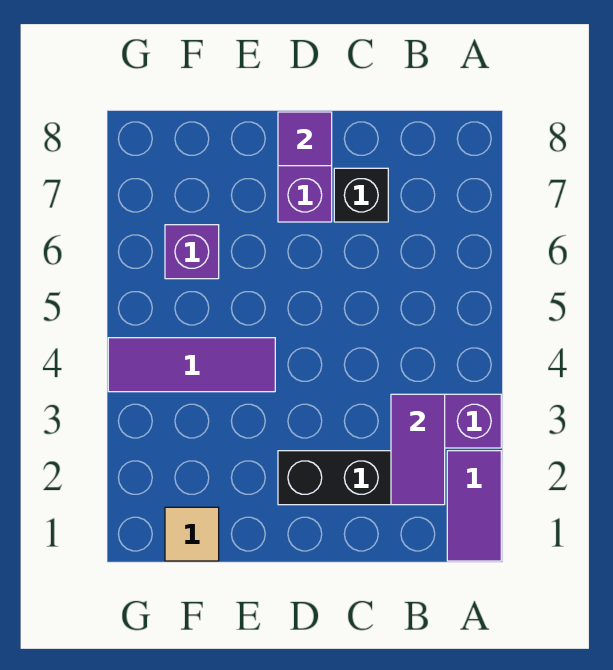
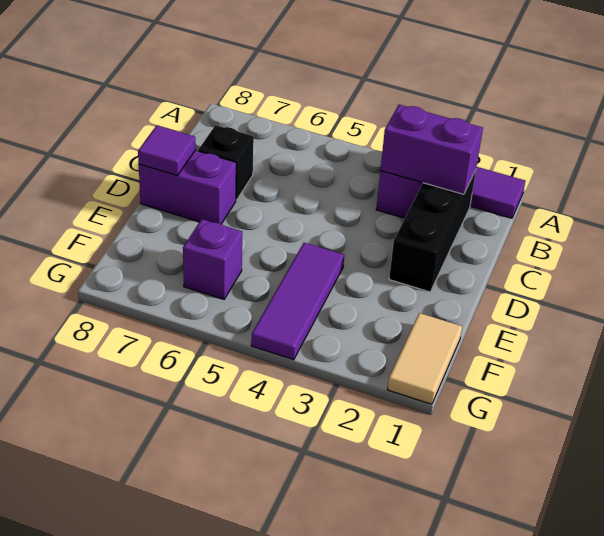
purple tile B2:B3 level 2 -> purple brick B2:B3 level 2
tan tile F1 level 1 -> tan tile F1:G1 level 1

